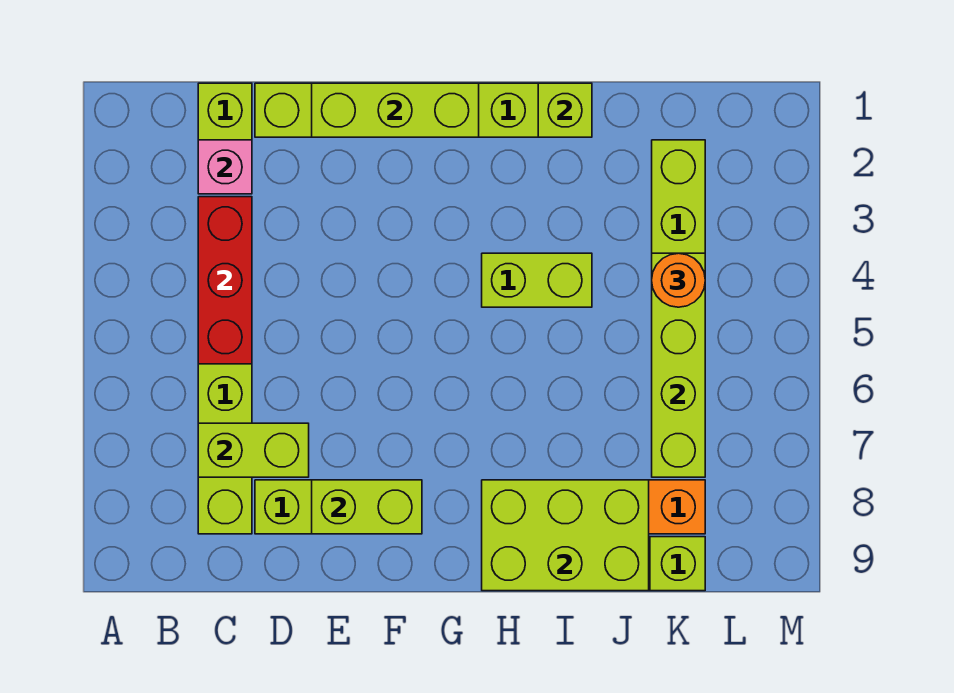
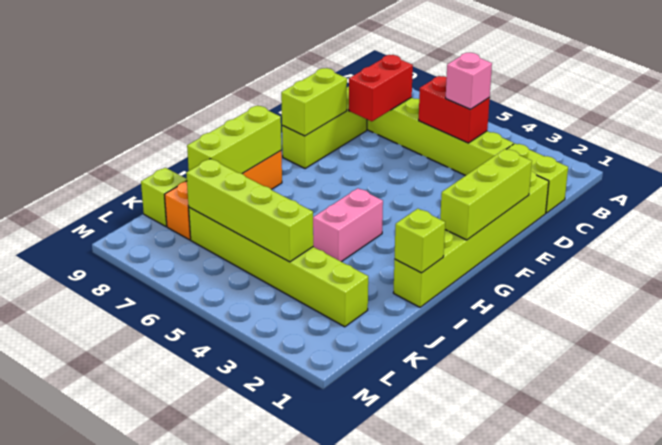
pink brick C2 level 2 -> pink brick C4 level 3
red brick C3:C5 level 2 -> red brick C4:C5 level 2
lime brick C7:D7 level 2 -> red brick C7:D7 level 2
lime brick H4:I4 level 1 -> pink brick H4:I4 level 1
lime brick H8:J9 level 2 -> lime brick H8:J8 level 2
orange round brick K4 level 3 -> none

